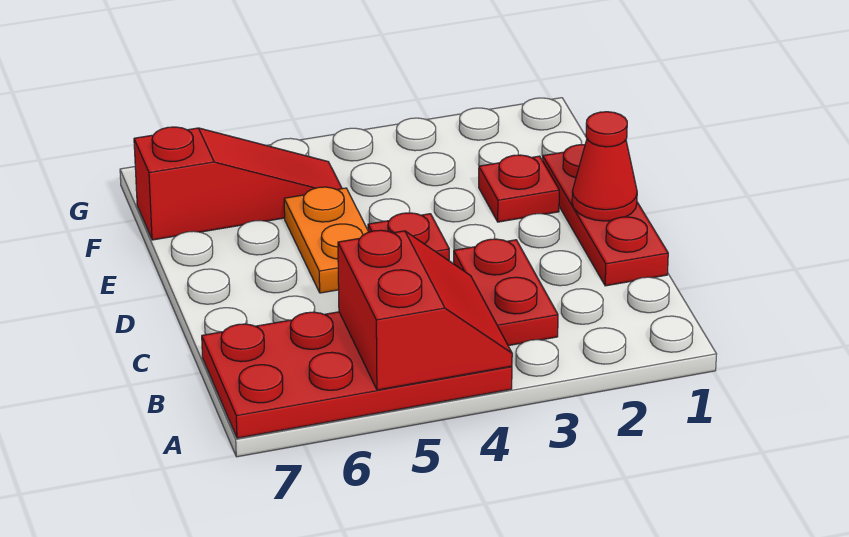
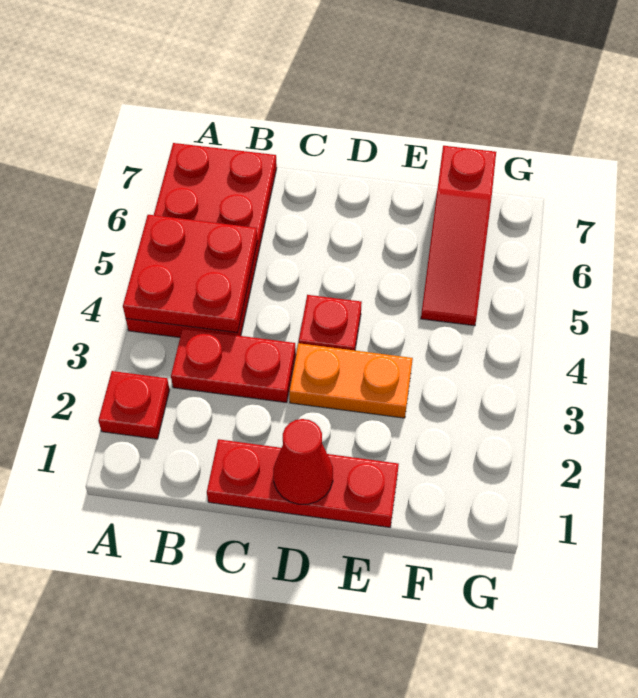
red slope A4:B5 level 2 top 5 -> red plate A4:B5 level 2
orange plate D5:E5 level 1 -> orange plate D3:E3 level 1
red plate E2 level 1 -> red plate A2 level 1

